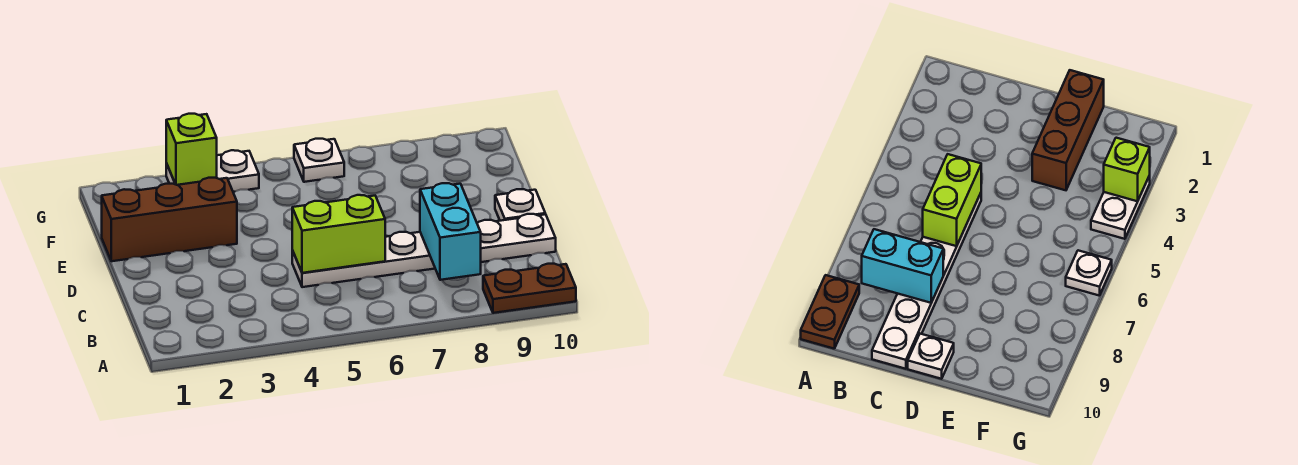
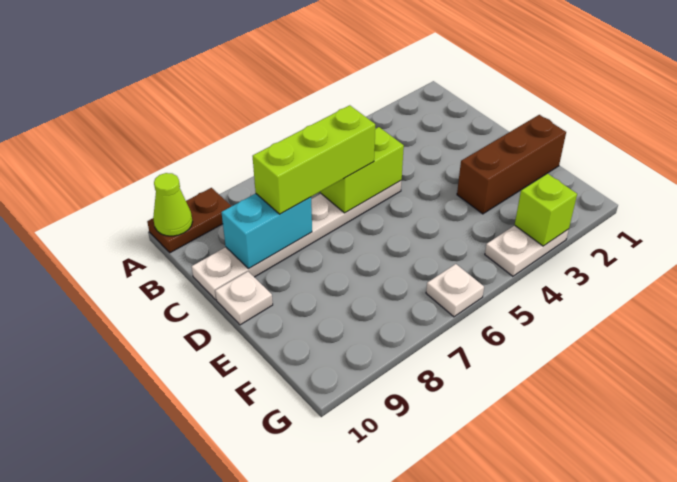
none -> lime cone A10 level 2
cyan brick B8:C8 level 2 -> cyan brick C8:C9 level 2
none -> lime brick C6:C8 level 3

